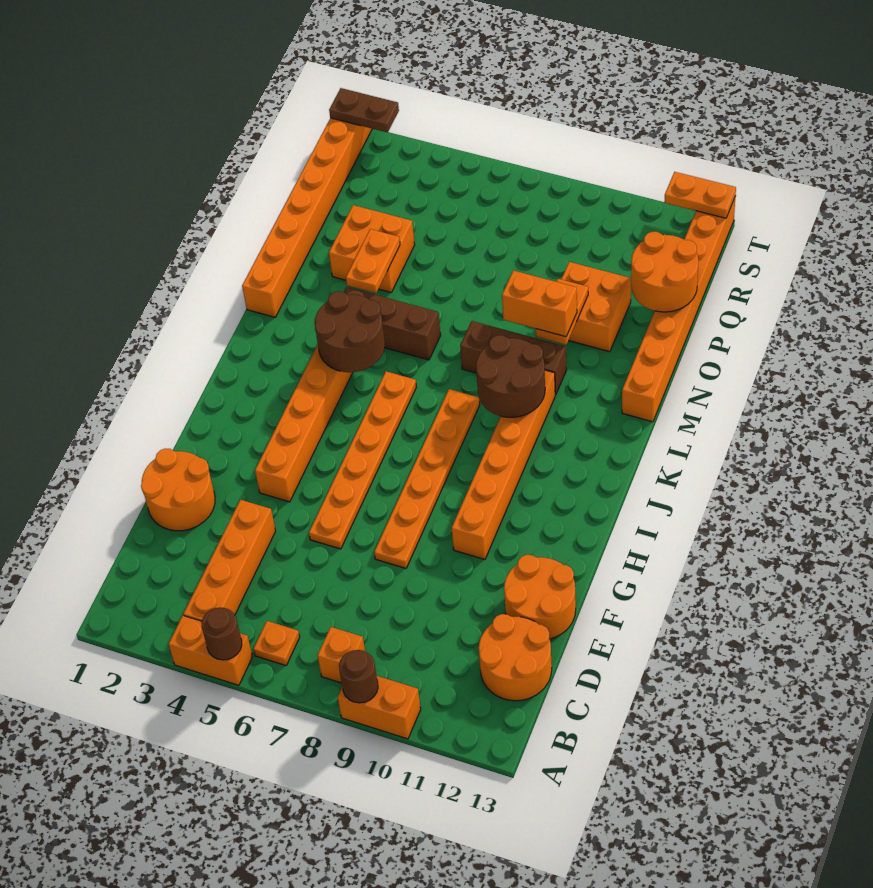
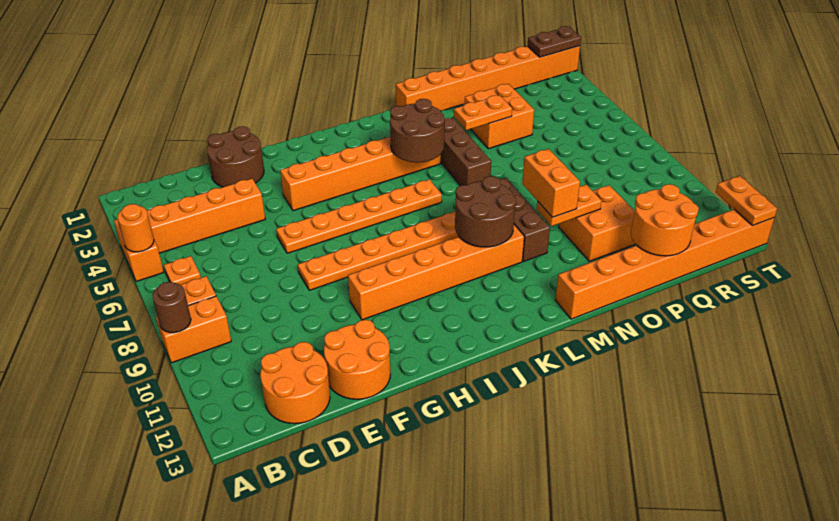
brown round brick A5 level 2 -> orange round brick A5 level 2
orange brick A9:A10 level 1 -> orange brick A9:B9 level 1
orange round brick E1:F2 level 1 -> brown round brick E1:F2 level 1
brown plate T1:T2 level 2 -> brown plate S1:T1 level 2

